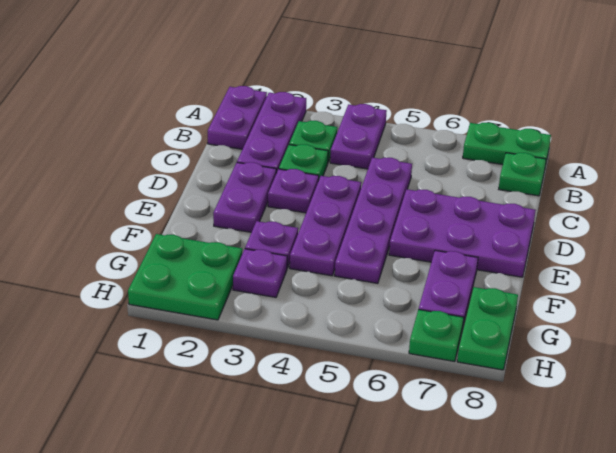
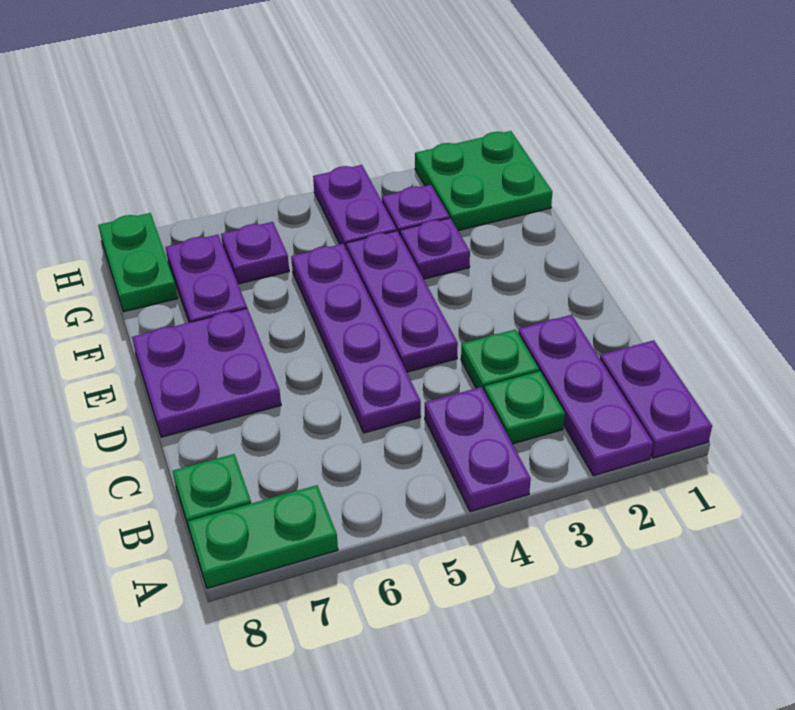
purple plate D2:E2 level 1 -> purple plate G4:H4 level 1
purple plate D3 level 1 -> purple plate G6 level 1
purple plate D6:E8 level 1 -> purple plate D7:E8 level 1
green plate H7 level 1 -> none

